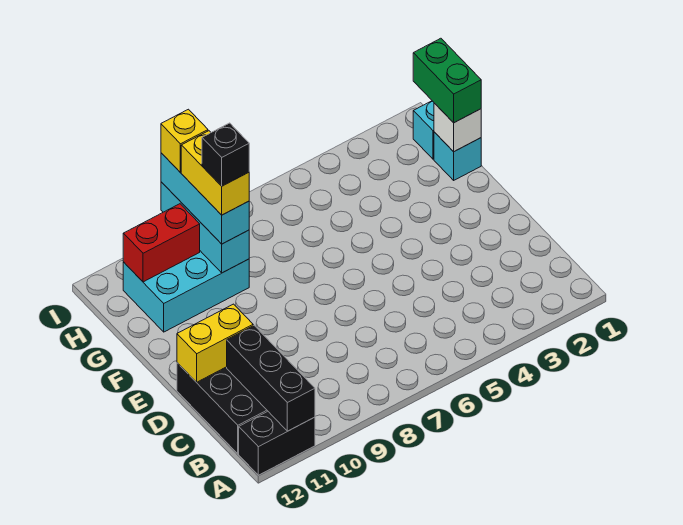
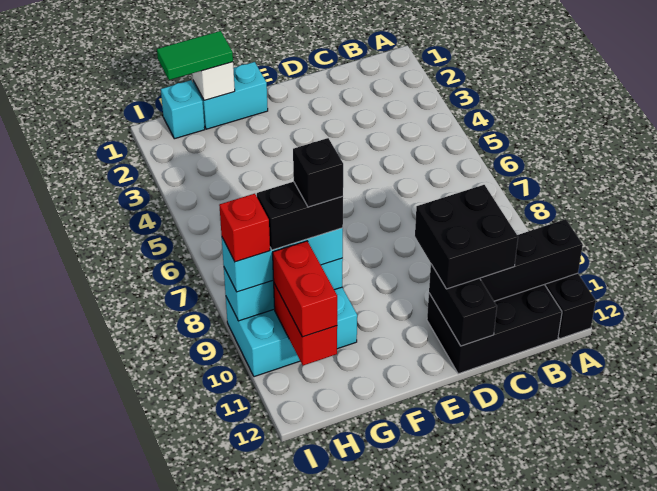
none -> black brick C10:D11 level 3
yellow brick D11:D12 level 2 -> black brick D11:D12 level 2
cyan brick G1 level 1 -> cyan brick F1:G1 level 1
green brick G1:H1 level 3 -> green tile G1:H1 level 3
cyan brick G9:H11 level 1 -> cyan brick G9:I10 level 1
yellow brick G9:H9 level 4 -> black brick G9:H9 level 4
none -> red brick H10:H11 level 3
yellow brick I9 level 4 -> red brick I9 level 4

